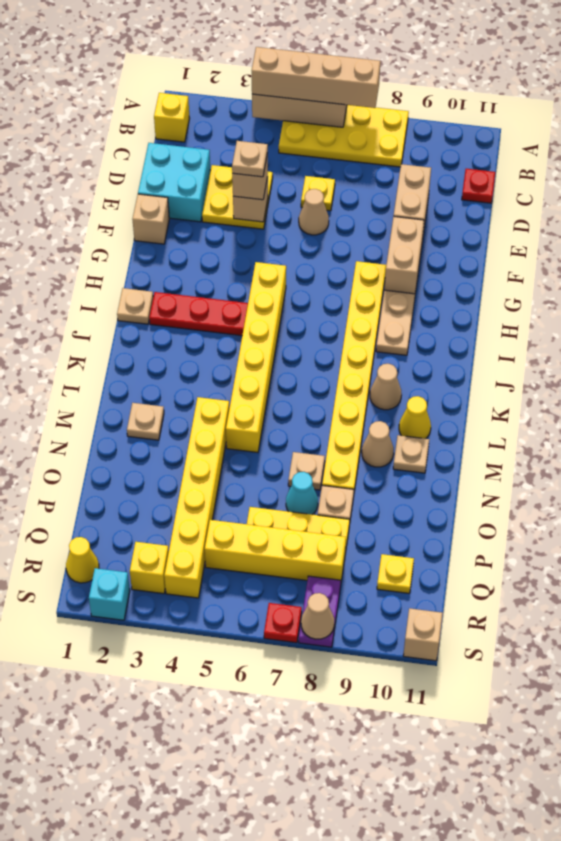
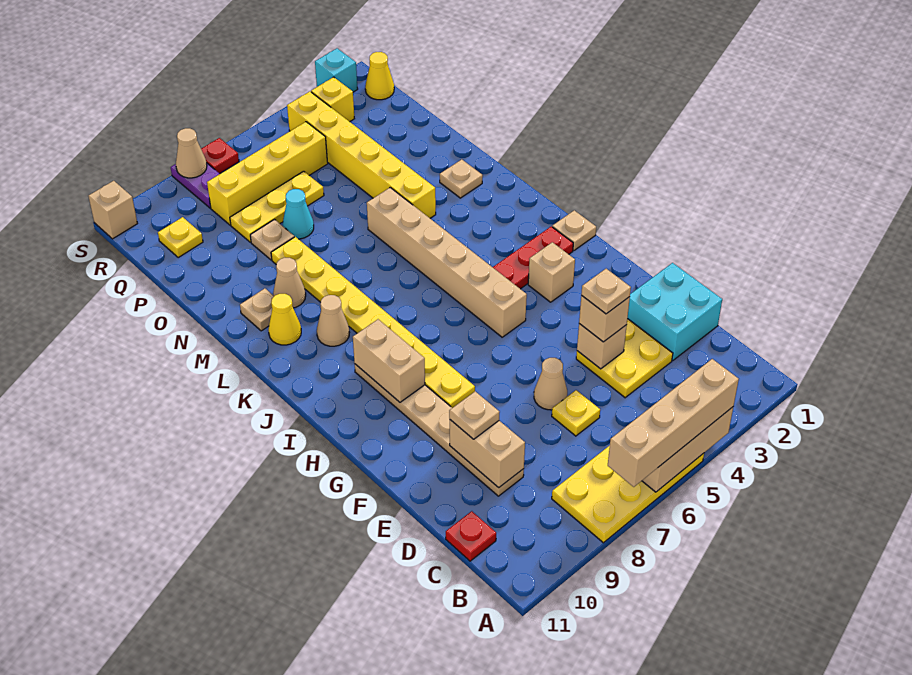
yellow brick B1 level 1 -> none
tan brick F1 level 1 -> tan brick H3 level 1
tan brick F9:G9 level 2 -> tan brick H9:I9 level 2
yellow brick H5:M5 level 1 -> tan brick H5:M5 level 1
tan plate N7 level 1 -> tan plate E9 level 3

